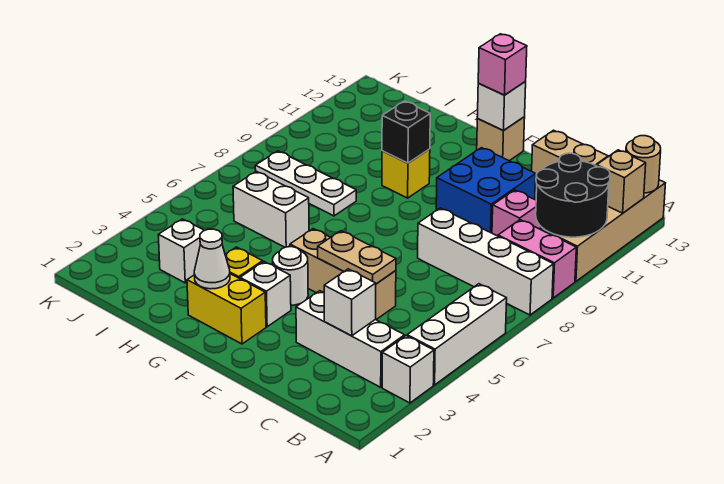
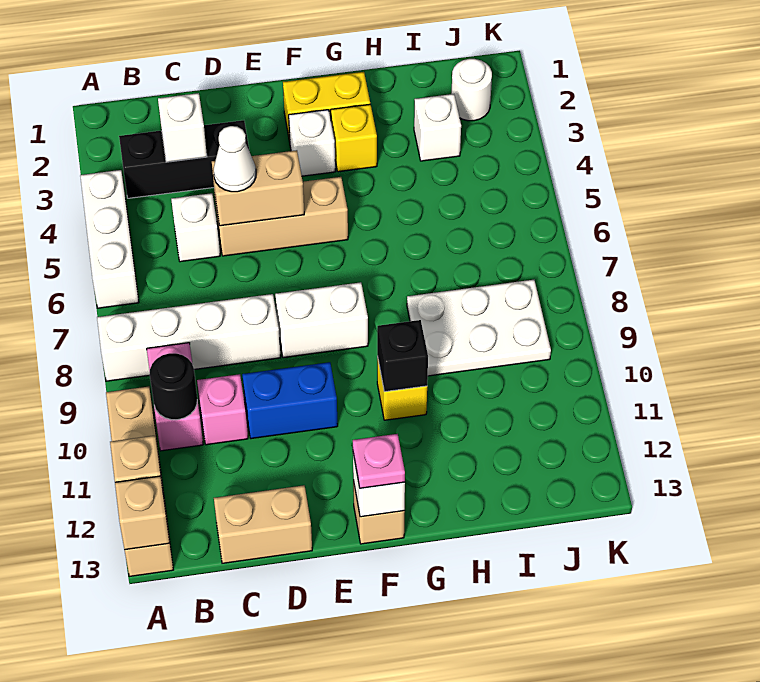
white brick A3 level 1 -> white brick C5 level 1
pink brick A9:B9 level 1 -> pink brick B9:B10 level 1
black round brick A10:B11 level 2 -> black round brick B10 level 2
tan round brick A13 level 2 -> tan brick A13 level 2
white brick B3:D3 level 1 -> black brick B3:D3 level 1
tan plate D5:E5 level 2 -> tan brick D5:E5 level 2
blue brick D10:E11 level 1 -> blue brick D10:E10 level 1
white round brick F4 level 1 -> white round brick J2 level 1
pink brick F13 level 3 -> pink plate F13 level 3
white cone G2 level 2 -> white cone D5 level 3
white brick H6:I6 level 1 -> white brick E8:F8 level 1
white plate H8:J8 level 1 -> white plate H8:J9 level 1

